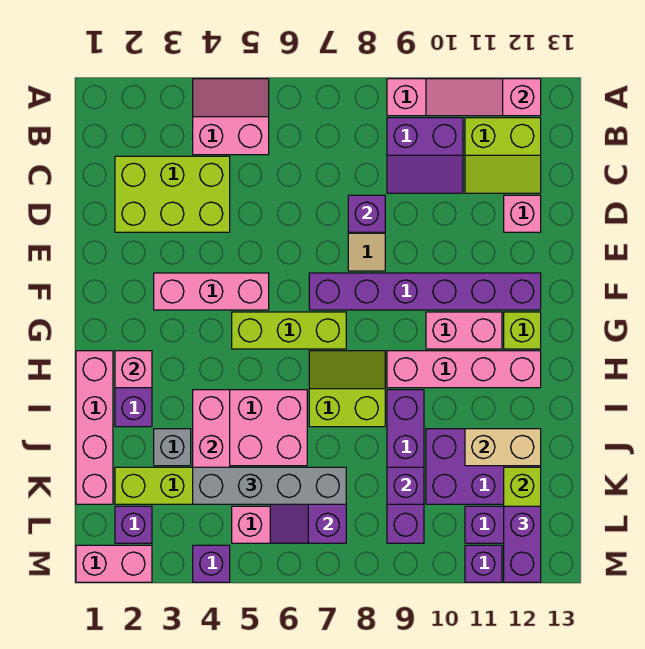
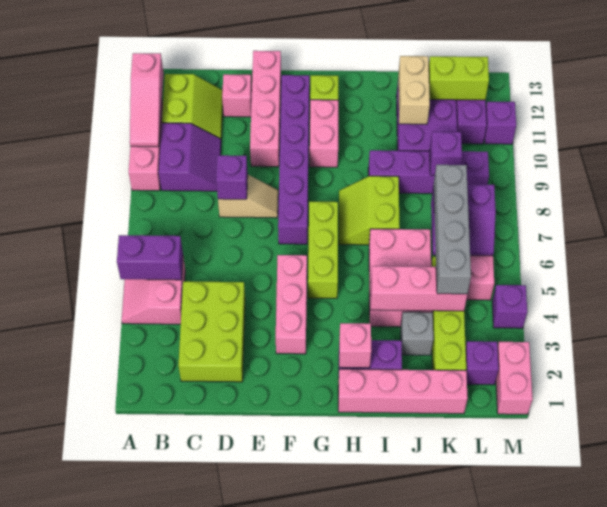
pink brick H9:H12 level 1 -> pink brick E10:E13 level 1
purple brick L12:M12 level 3 -> purple brick A5:B5 level 2

